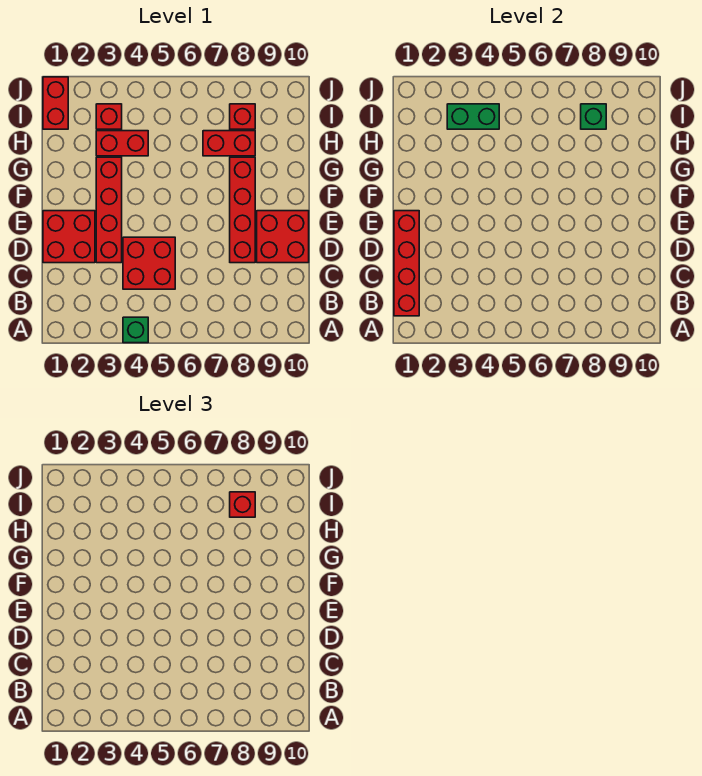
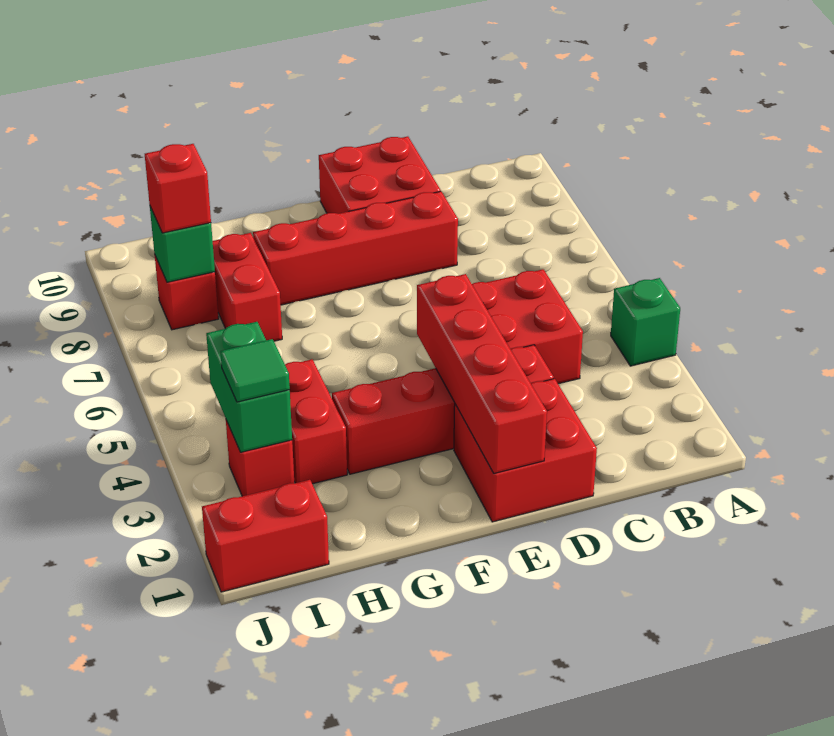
red brick B1:E1 level 2 -> red brick E1:E4 level 2
none -> green tile I3 level 3

